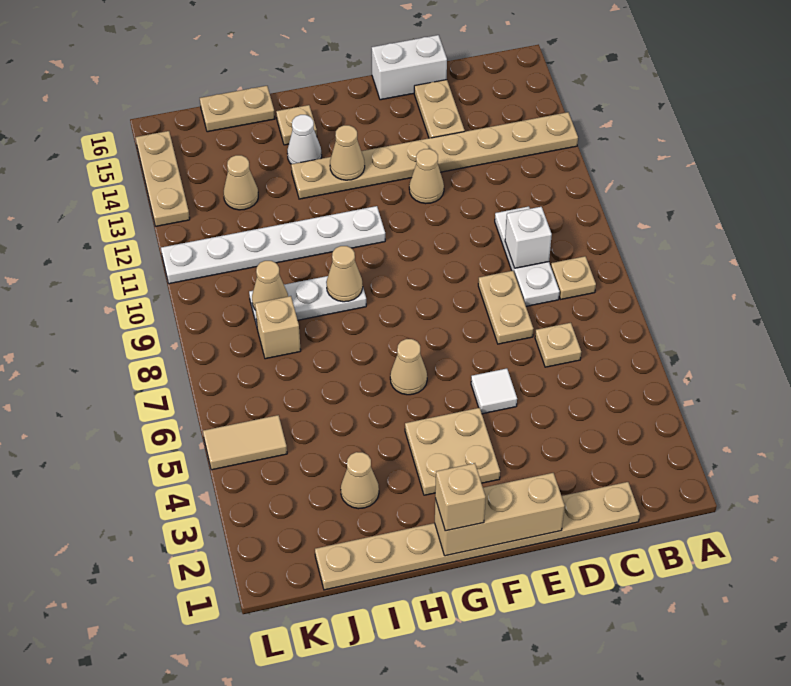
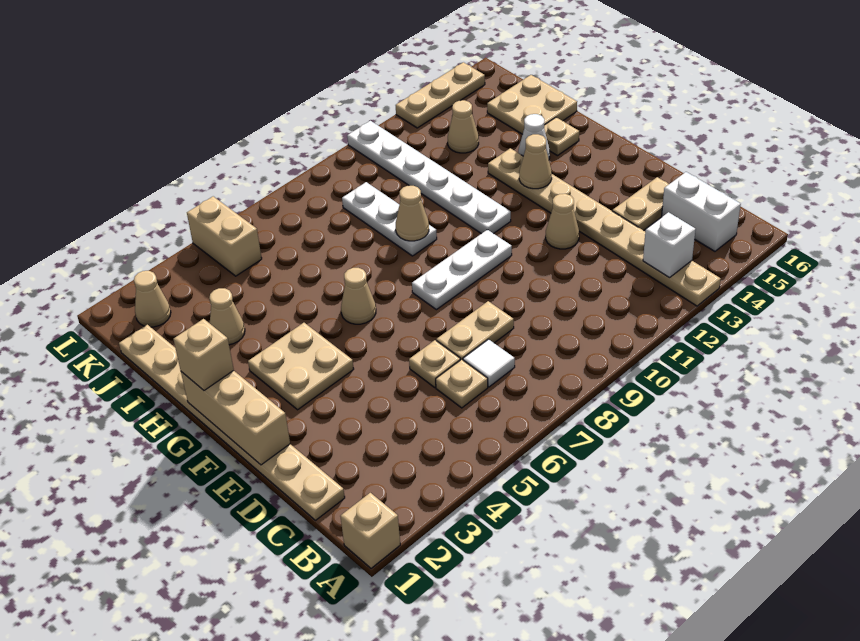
tan plate B8 level 1 -> tan plate D6 level 1
white plate C8:C10 level 1 -> white plate F8:F10 level 1
white brick C9 level 2 -> white brick B13 level 2
white brick D16:E16 level 1 -> white brick B15:C15 level 1
white tile E5 level 1 -> white tile C7 level 1
tan plate I16:J16 level 1 -> tan plate I15:J16 level 1
tan brick J8 level 1 -> tan brick A1 level 1
tan cone J9 level 2 -> tan cone K2 level 1
tan tile K5:L5 level 1 -> tan brick K5:L5 level 1

